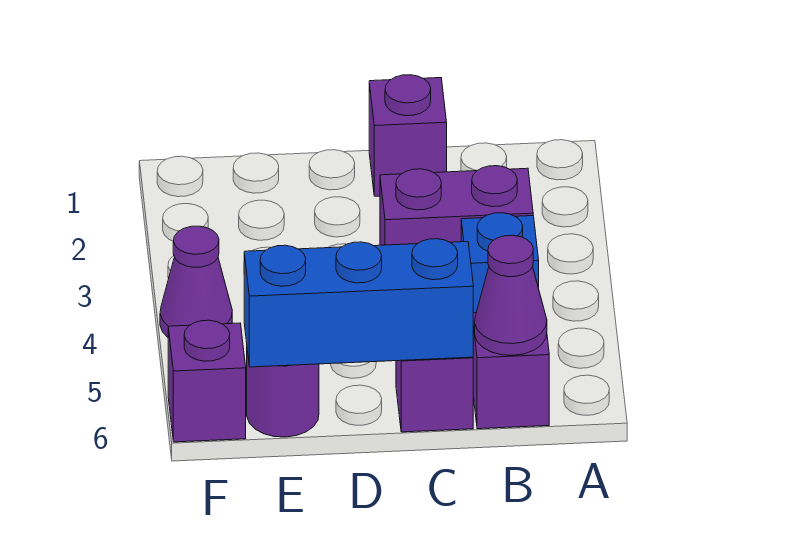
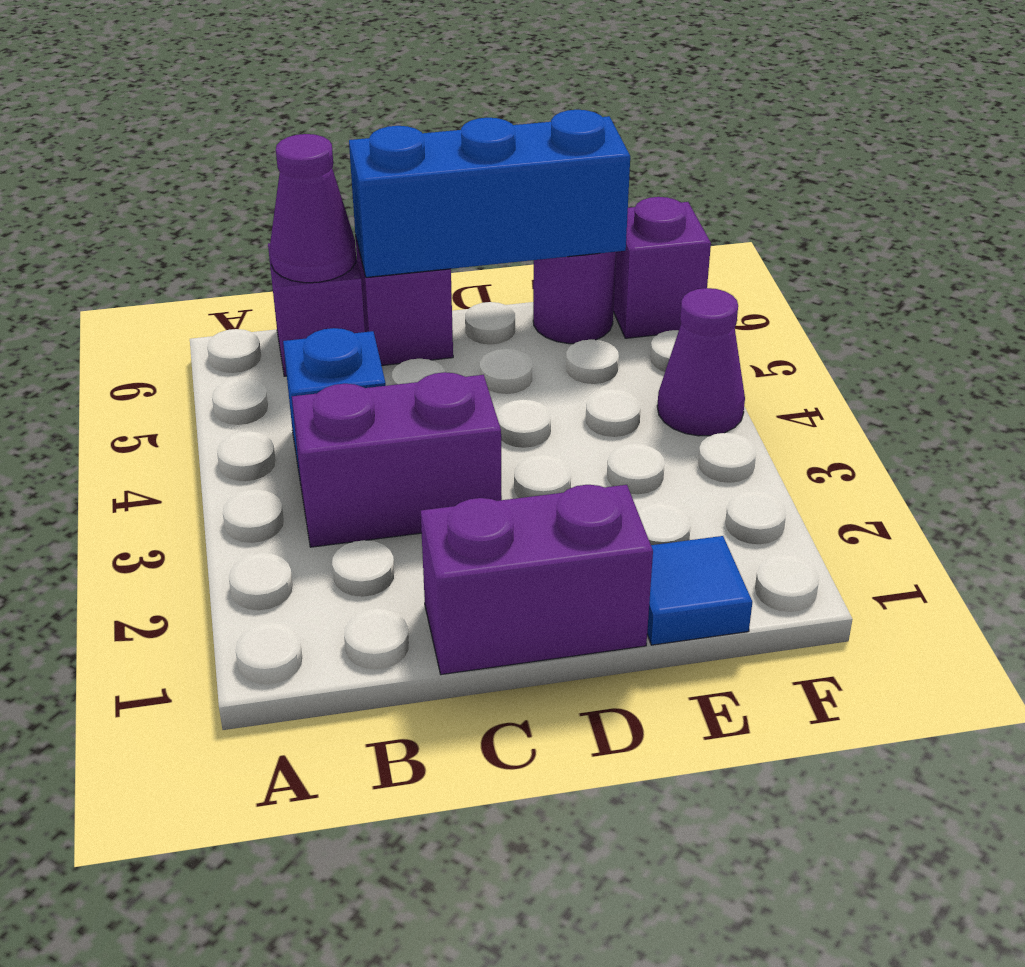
purple brick C1 level 1 -> purple brick C1:D1 level 1
none -> blue tile E1 level 1

